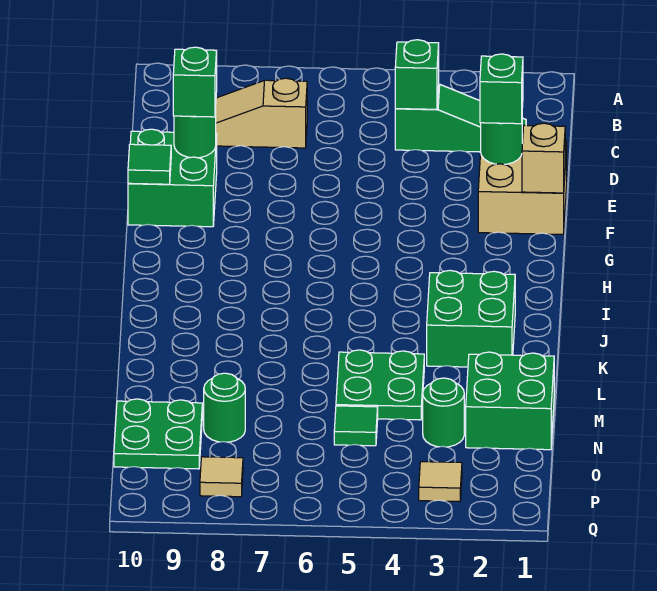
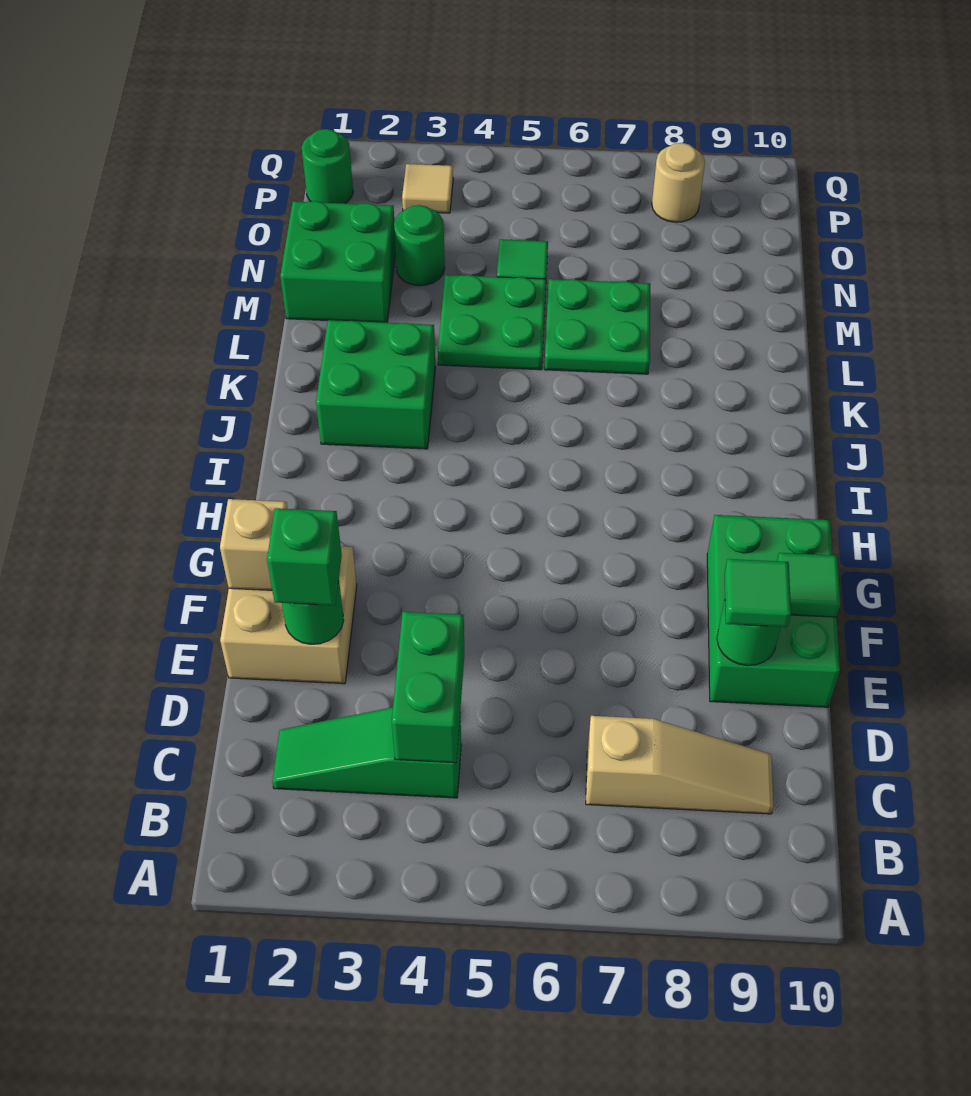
green brick C4 level 2 -> green brick C4:D4 level 2
green brick E9:F10 level 1 -> green brick E9:G10 level 1
green brick E9 level 3 -> green tile E9 level 3
green round brick N8 level 1 -> green round brick P1 level 1
green plate N9:O10 level 1 -> green plate L6:M7 level 1
tan tile P8 level 1 -> tan round brick P8 level 1

